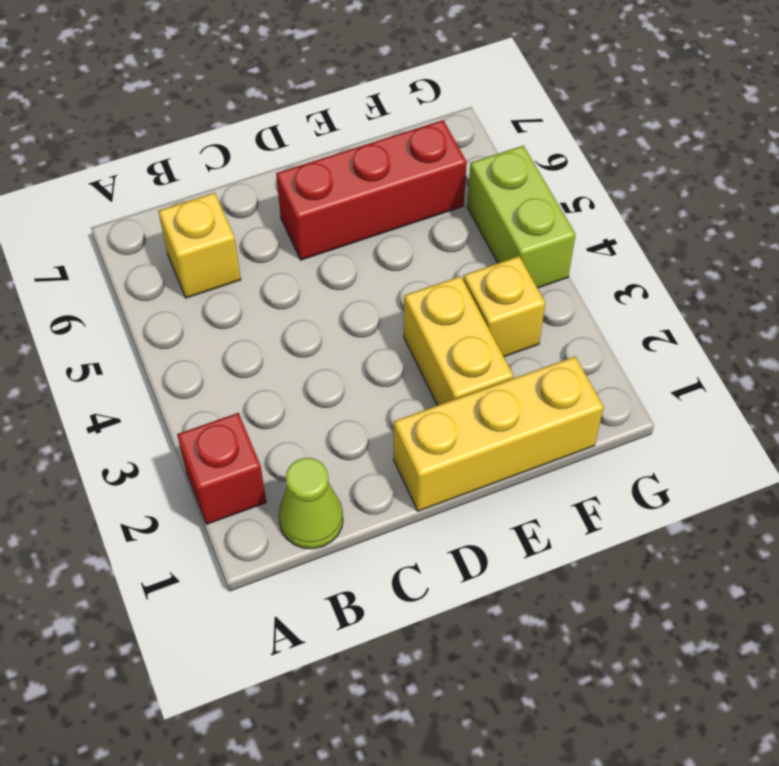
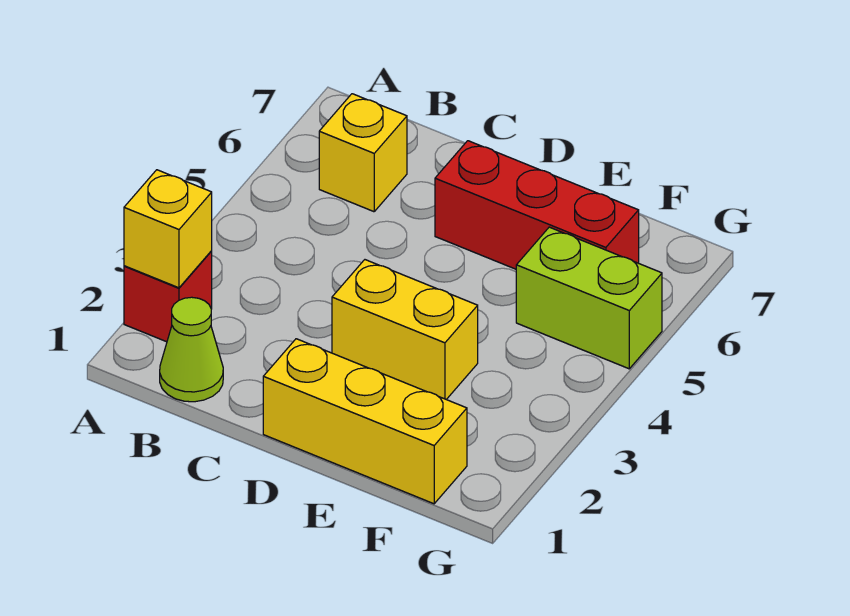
yellow brick E2:E3 level 1 -> yellow brick D3:E3 level 1
yellow brick F3 level 1 -> yellow brick A2 level 2
lime brick G4:G5 level 1 -> lime brick F5:G5 level 1

